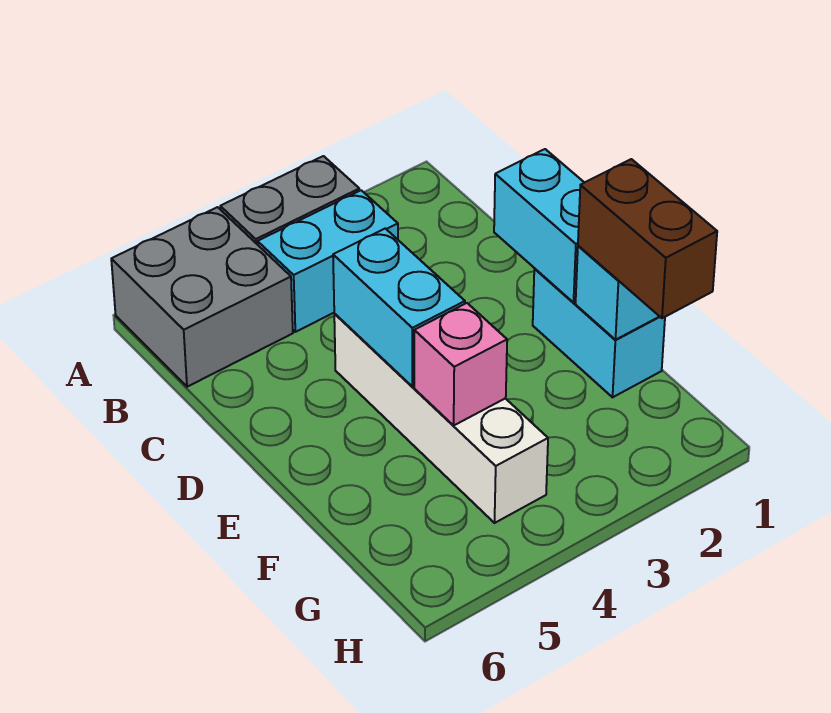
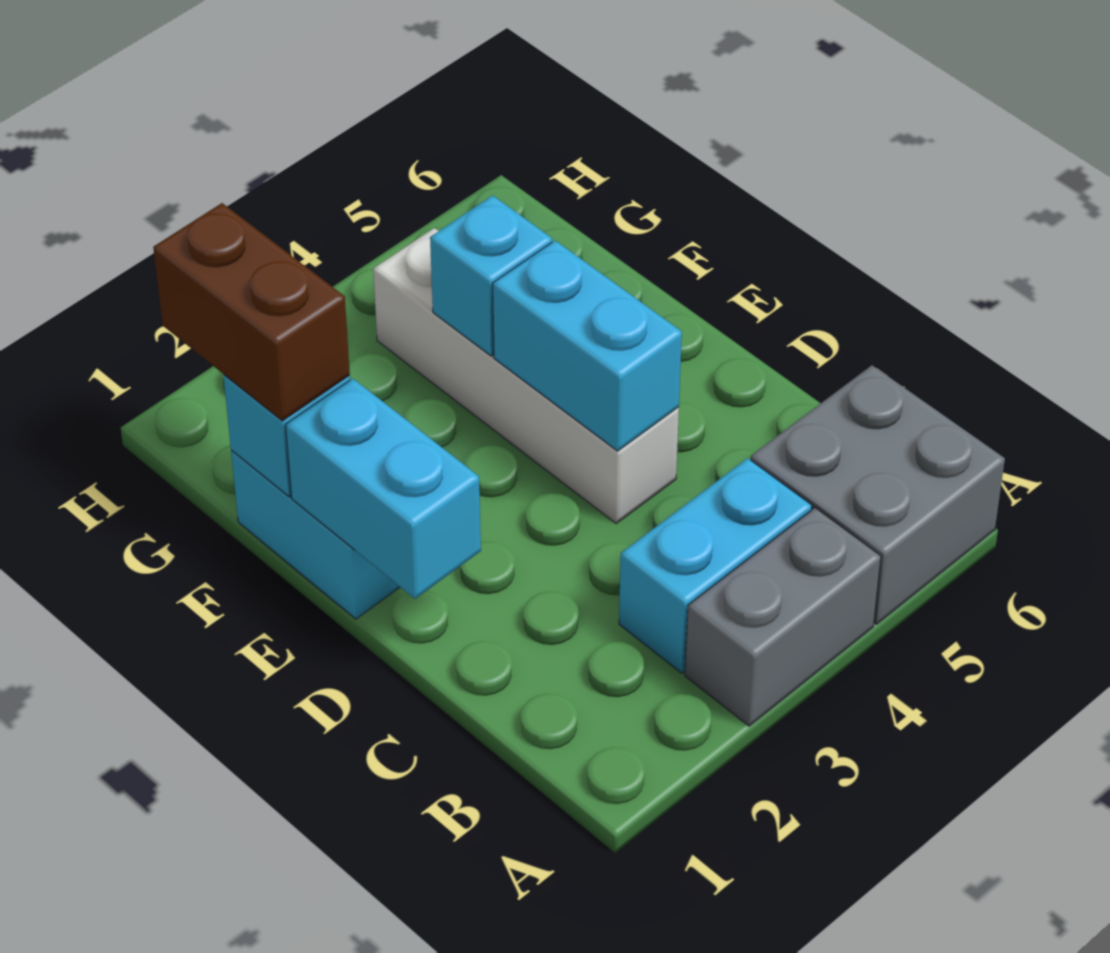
pink brick F4 level 2 -> cyan brick F4 level 2

